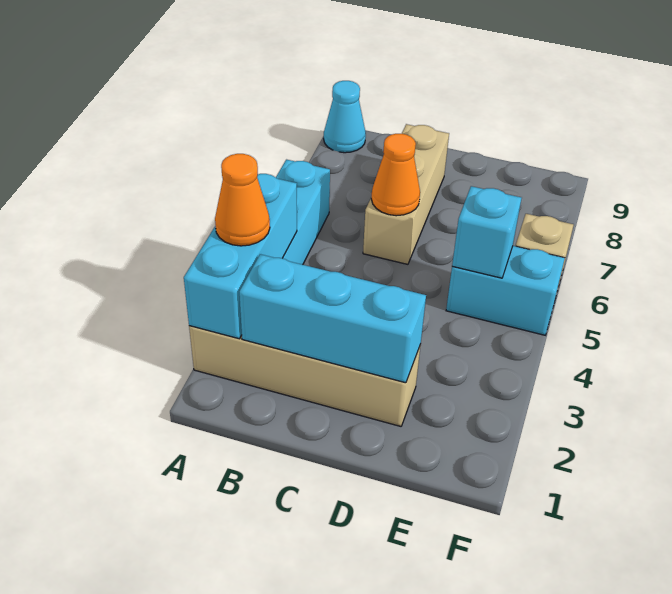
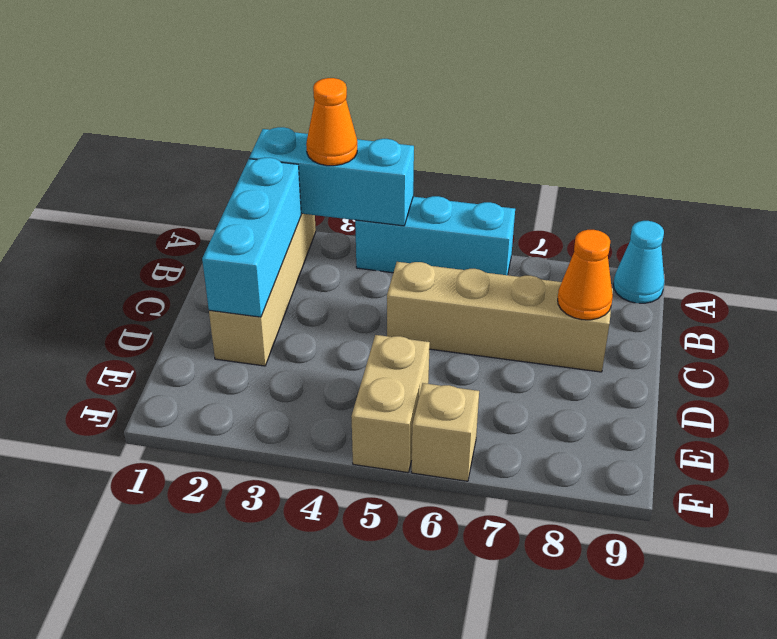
tan brick C6:C8 level 1 -> tan brick C5:C8 level 1
orange cone C6 level 2 -> orange cone C8 level 2
cyan brick E5:F5 level 1 -> tan brick E5:F5 level 1
cyan brick E5 level 2 -> none

